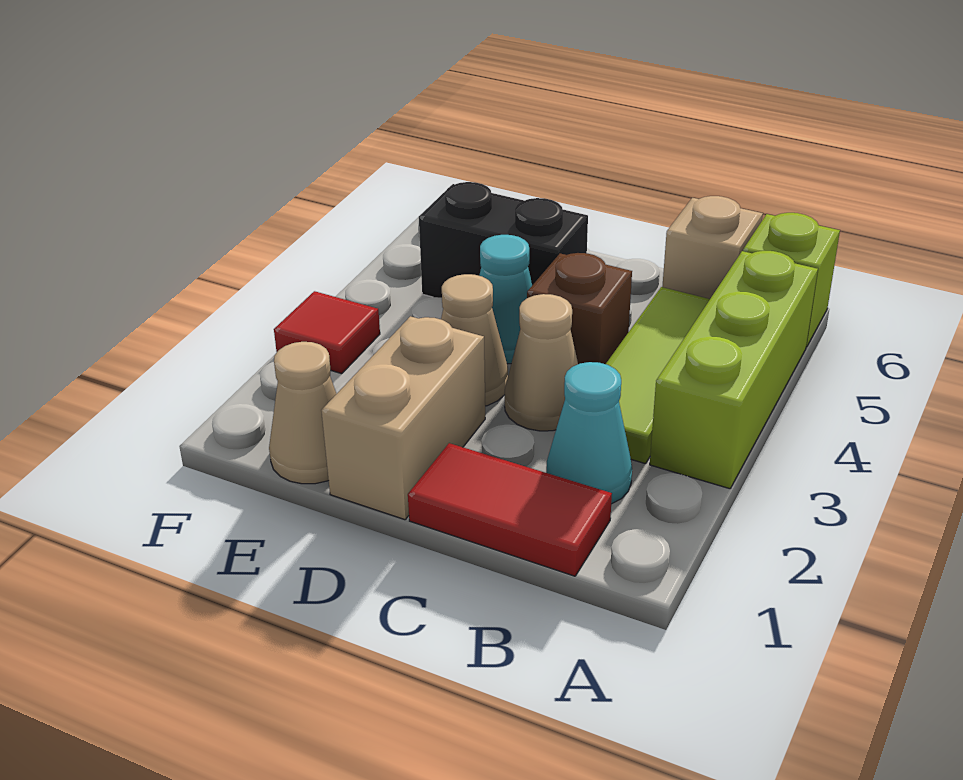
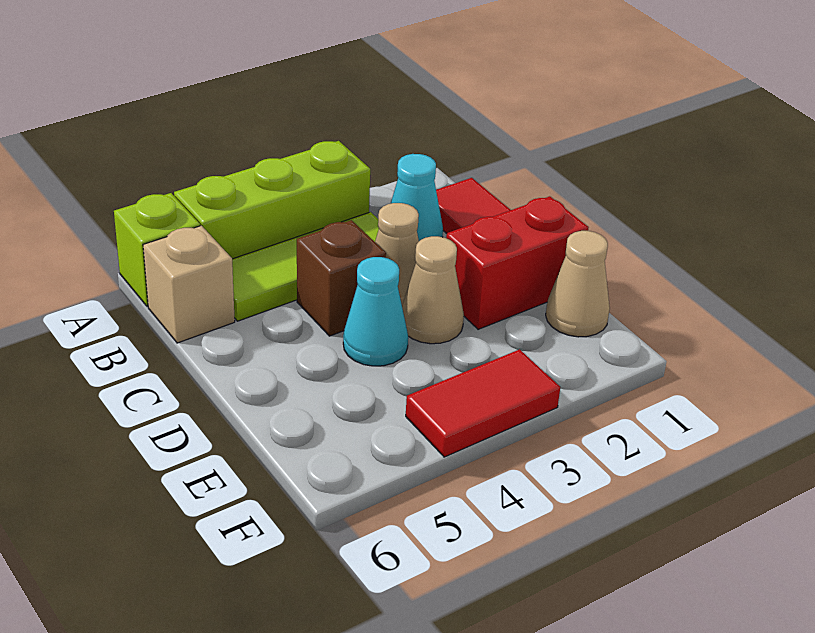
tan brick D1:D2 level 1 -> red brick D1:D2 level 1
black brick D5:E5 level 1 -> none
red tile F3 level 1 -> red tile F3:F4 level 1

